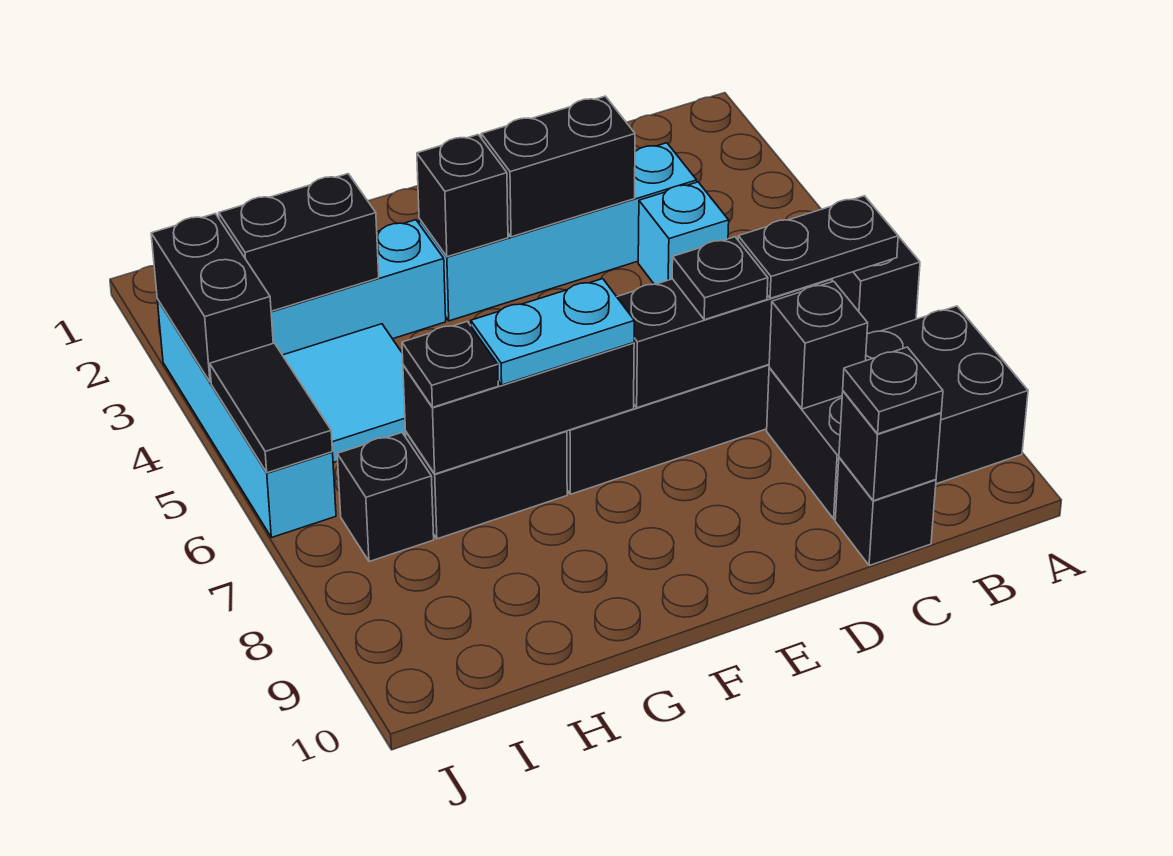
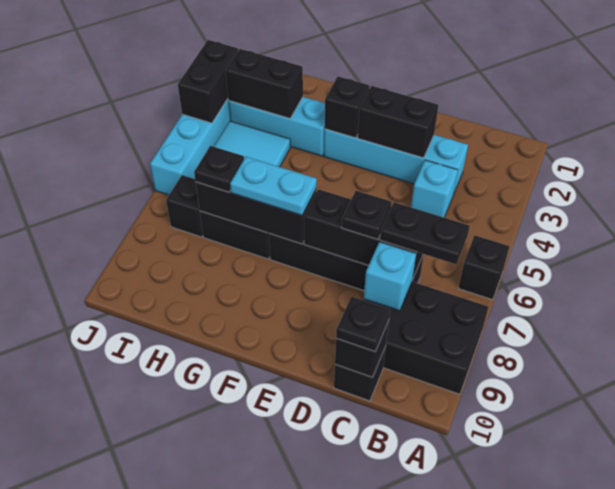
black brick C8 level 2 -> cyan brick C8 level 2
black tile J5:J6 level 2 -> none

